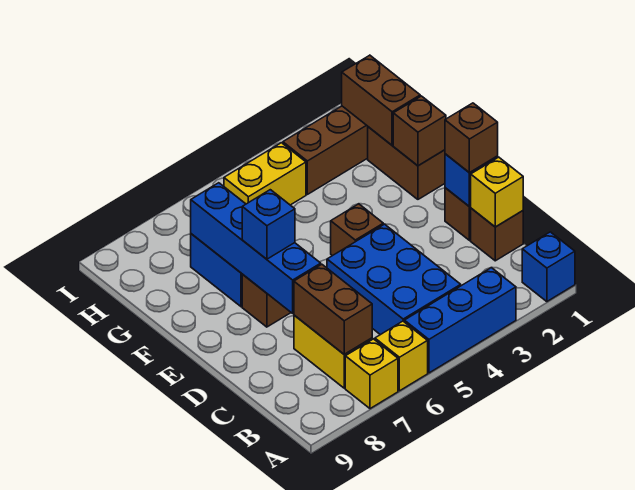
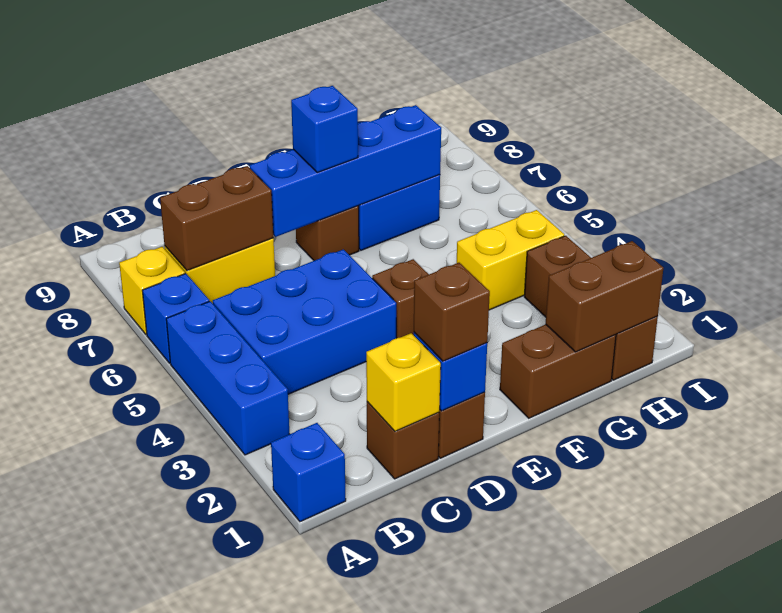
yellow brick A6 level 1 -> blue brick A6 level 1
brown brick F1 level 2 -> none
yellow brick H4:H5 level 1 -> yellow brick G4:H4 level 1

